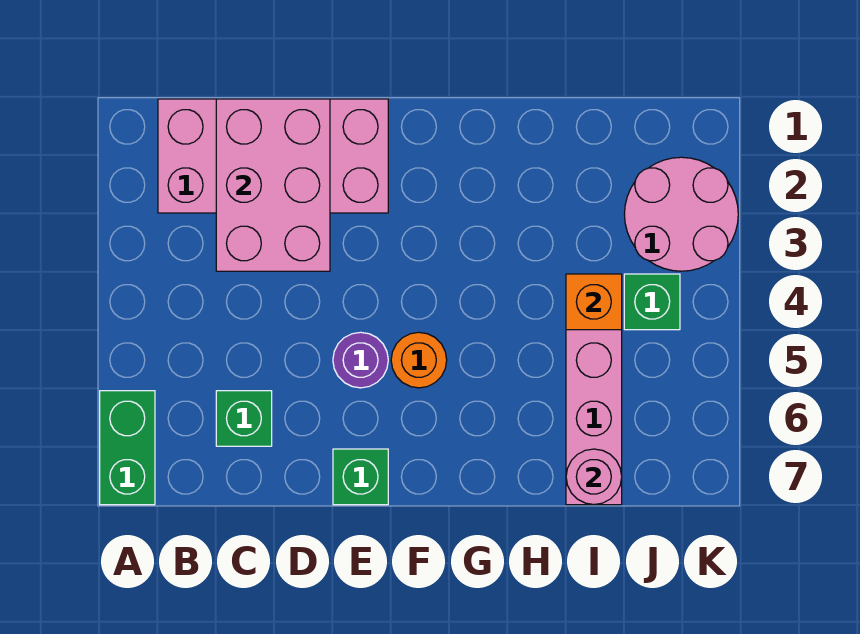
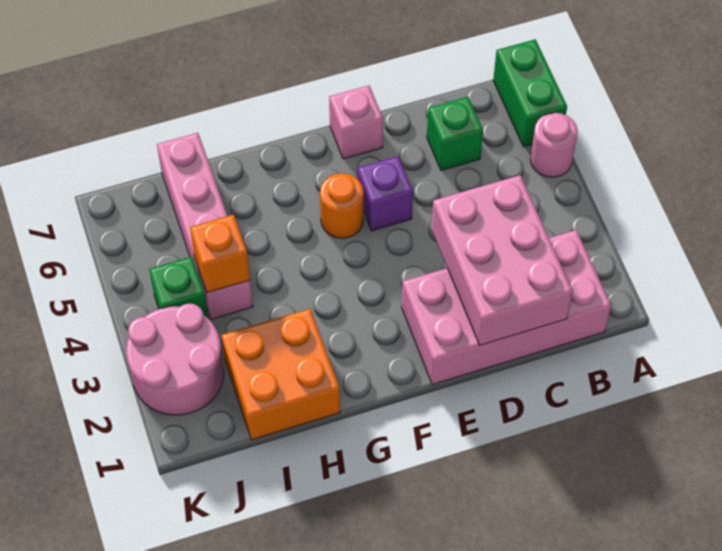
purple round brick E5 level 1 -> purple brick E5 level 1
green brick E7 level 1 -> pink brick E7 level 1
none -> orange brick H1:I2 level 1
pink round brick I7 level 2 -> pink round brick A5 level 1

